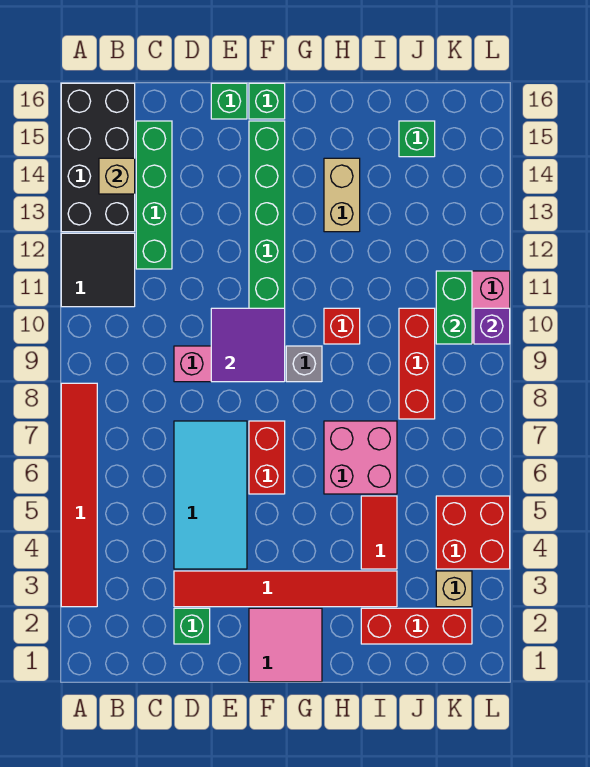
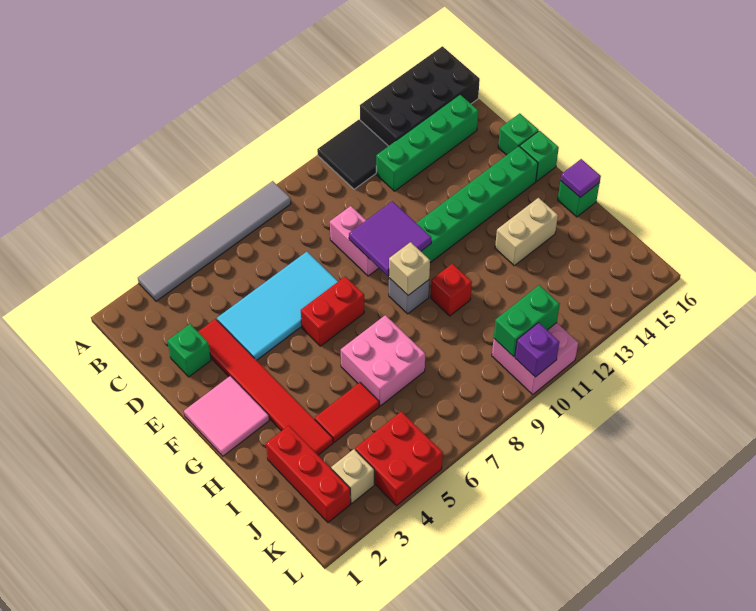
red tile A3:A8 level 1 -> grey tile A3:A8 level 1
tan brick B14 level 2 -> tan brick G9 level 2
none -> purple tile H16 level 2
red brick J8:J10 level 1 -> none
green brick J15 level 1 -> green brick H16 level 1

